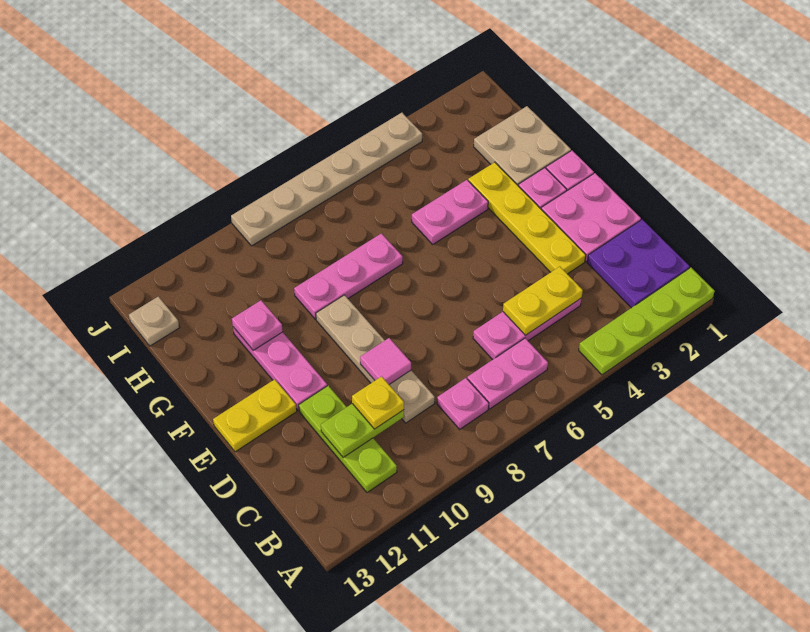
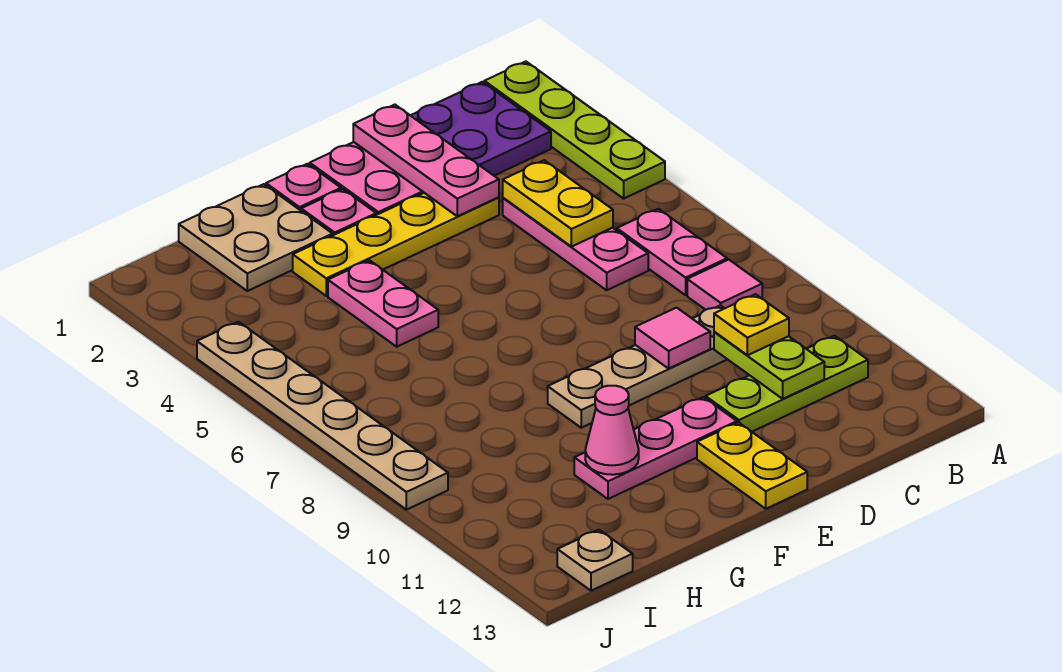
pink plate B8 level 1 -> pink tile B8 level 1
pink plate G7:G9 level 1 -> pink plate D1:D3 level 2
pink plate G11 level 2 -> pink cone G11 level 2

